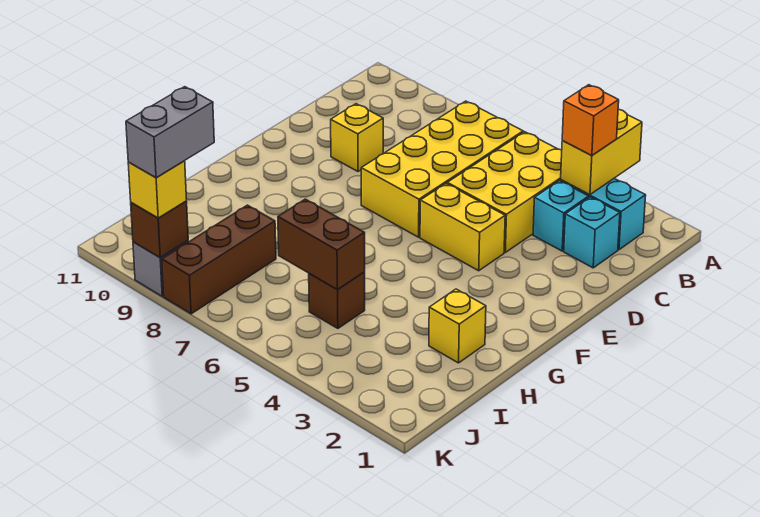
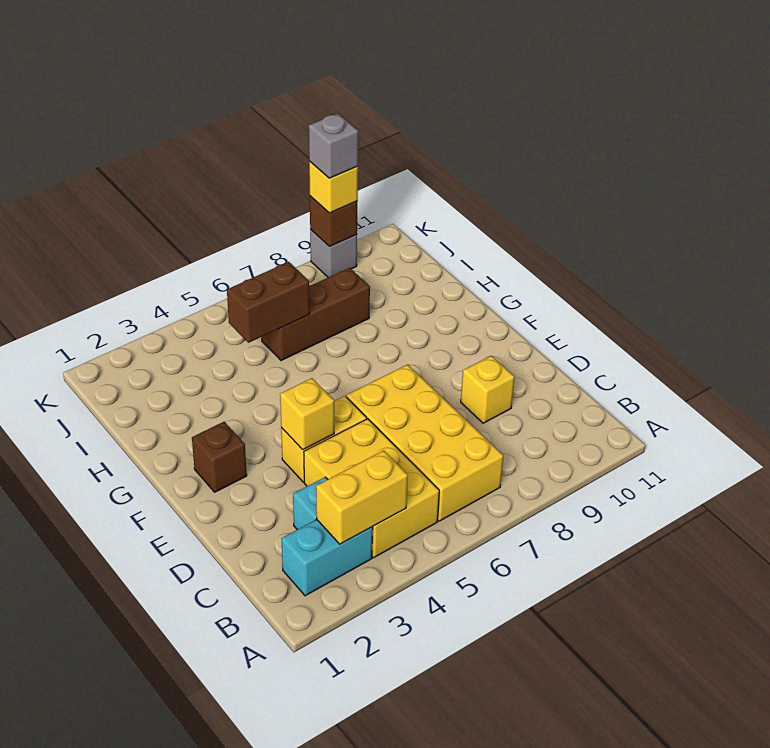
yellow brick A3:B3 level 2 -> yellow brick B3:B4 level 2
orange brick B3 level 3 -> none
cyan brick C2 level 1 -> none
yellow brick H2 level 1 -> yellow brick E4 level 2
brown brick I5 level 1 -> brown brick F2 level 1
brown brick I8:K8 level 1 -> brown brick I6:I8 level 1
grey brick J9:K9 level 4 -> grey brick K9 level 4

